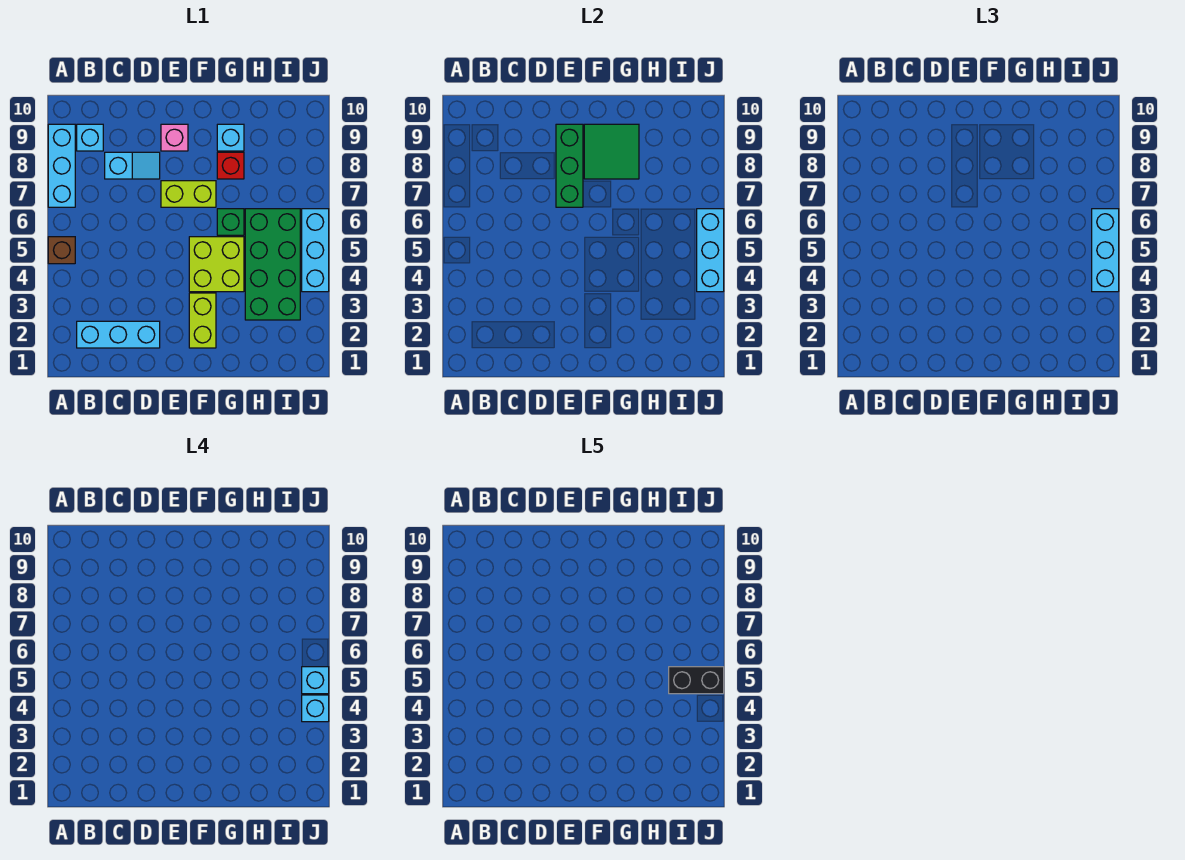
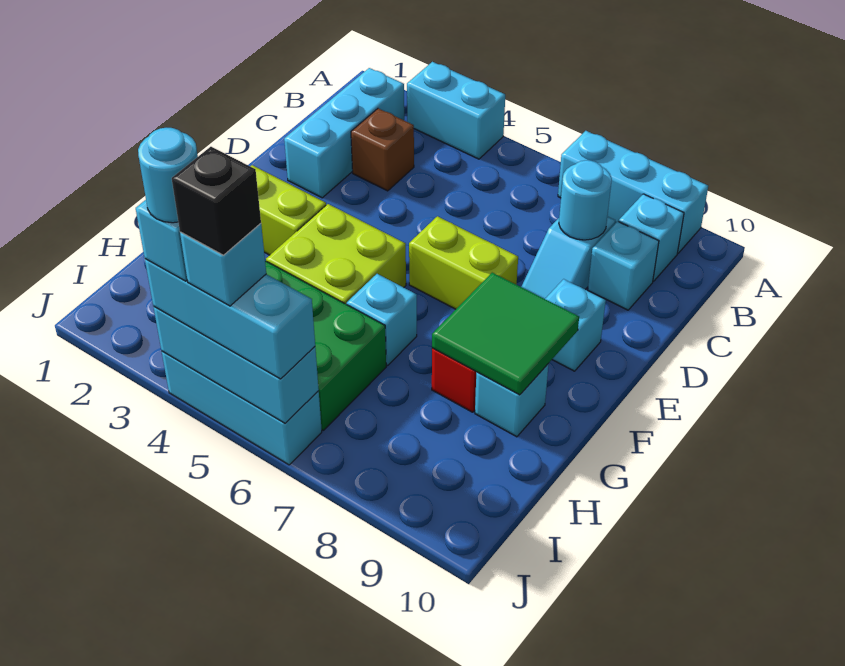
none -> cyan brick A3:A4 level 1
brown brick A5 level 1 -> brown brick C3 level 1
none -> cyan round brick C8 level 2
none -> cyan brick C9 level 1
lime brick E7:F7 level 1 -> lime brick E6:E7 level 1
green brick E7:E9 level 2 -> none
pink brick E9 level 1 -> cyan brick E9 level 1
green brick G6 level 1 -> cyan brick G6 level 1
black brick I5:J5 level 5 -> black brick J5 level 5
none -> cyan round brick J4 level 5

